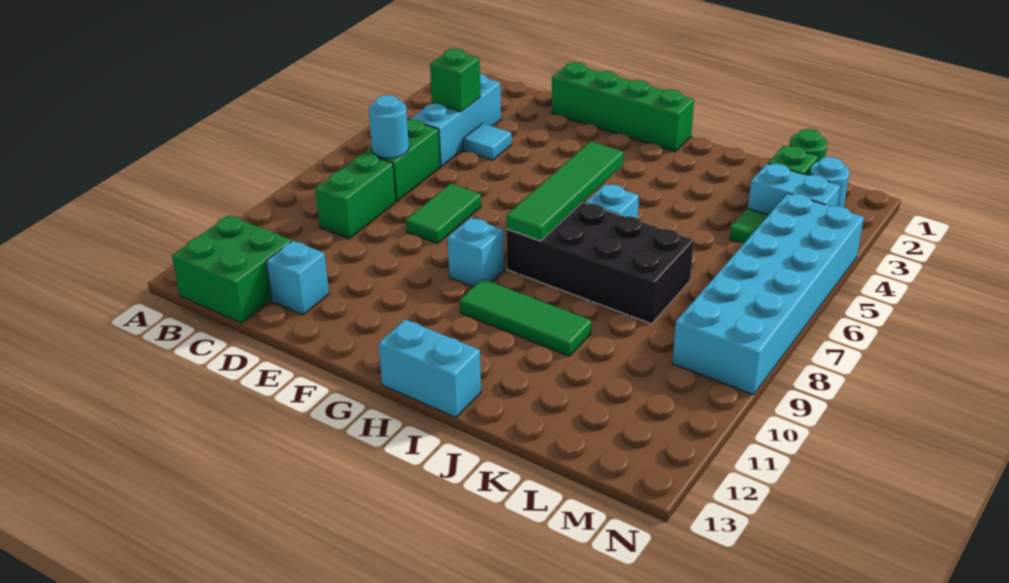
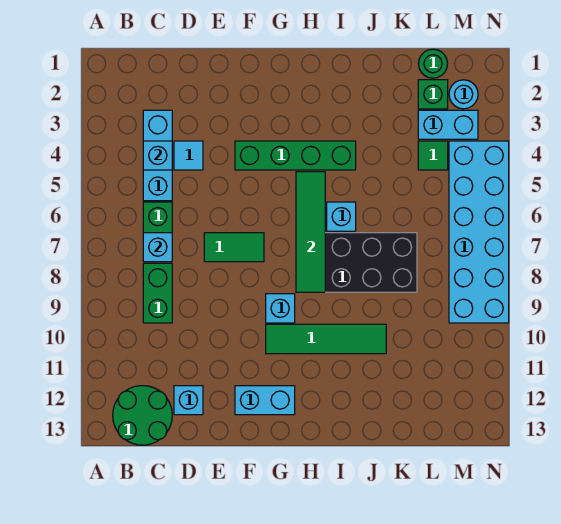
green brick B12:C13 level 1 -> green round brick B12:C13 level 1
green brick C4 level 2 -> cyan brick C4 level 2
cyan round brick C7 level 2 -> cyan brick C7 level 2
green brick E1:H1 level 1 -> green brick F4:I4 level 1
green tile E7:E8 level 1 -> green tile E7:F7 level 1
green tile H10:J10 level 1 -> green tile G10:J10 level 1
cyan brick H13:I13 level 1 -> cyan brick F12:G12 level 1

